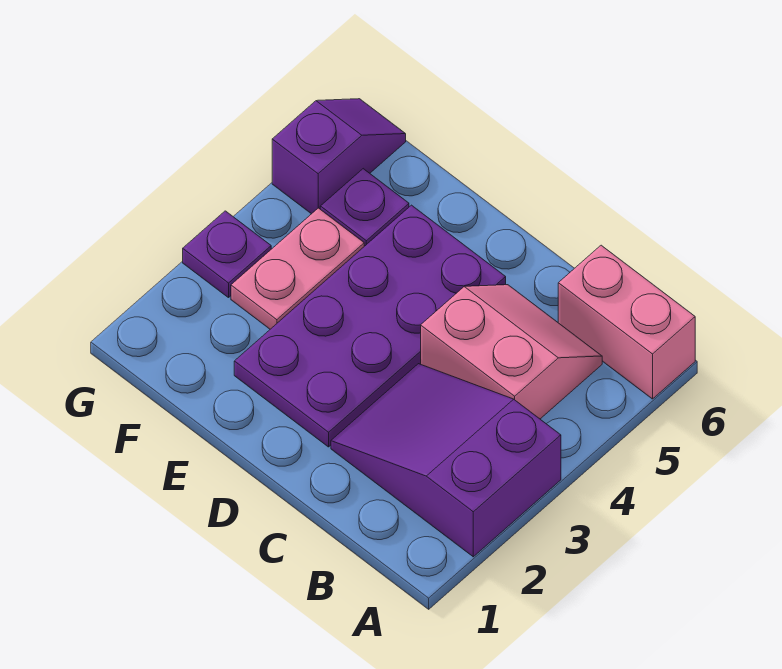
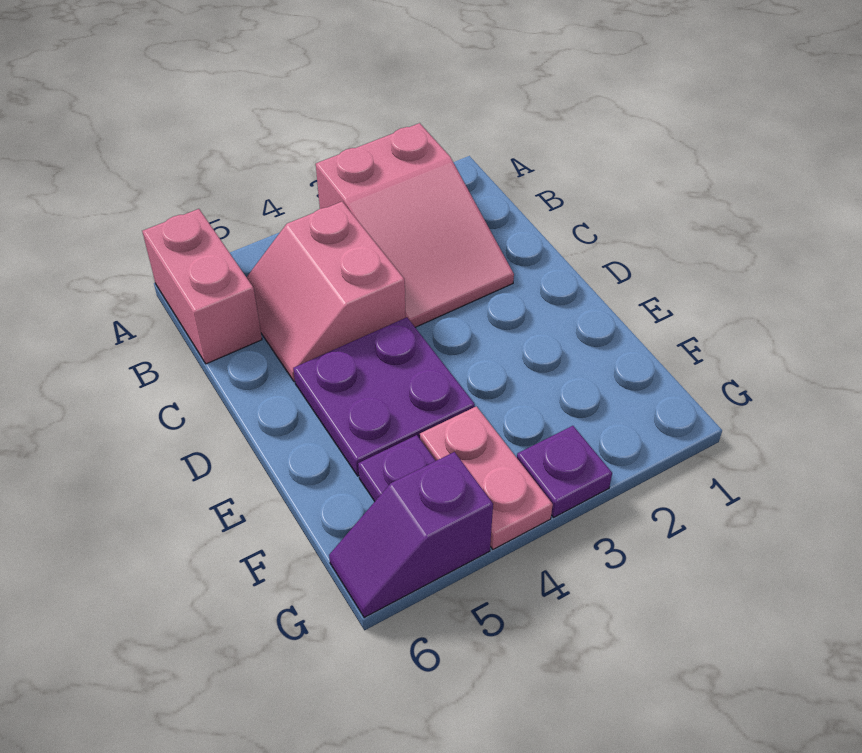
purple slope A2:C3 level 1 top A -> pink slope A2:C3 level 1 top A
purple plate D2:E5 level 1 -> purple plate D4:E5 level 1
pink plate F3:F4 level 1 -> pink plate F4:G4 level 1

